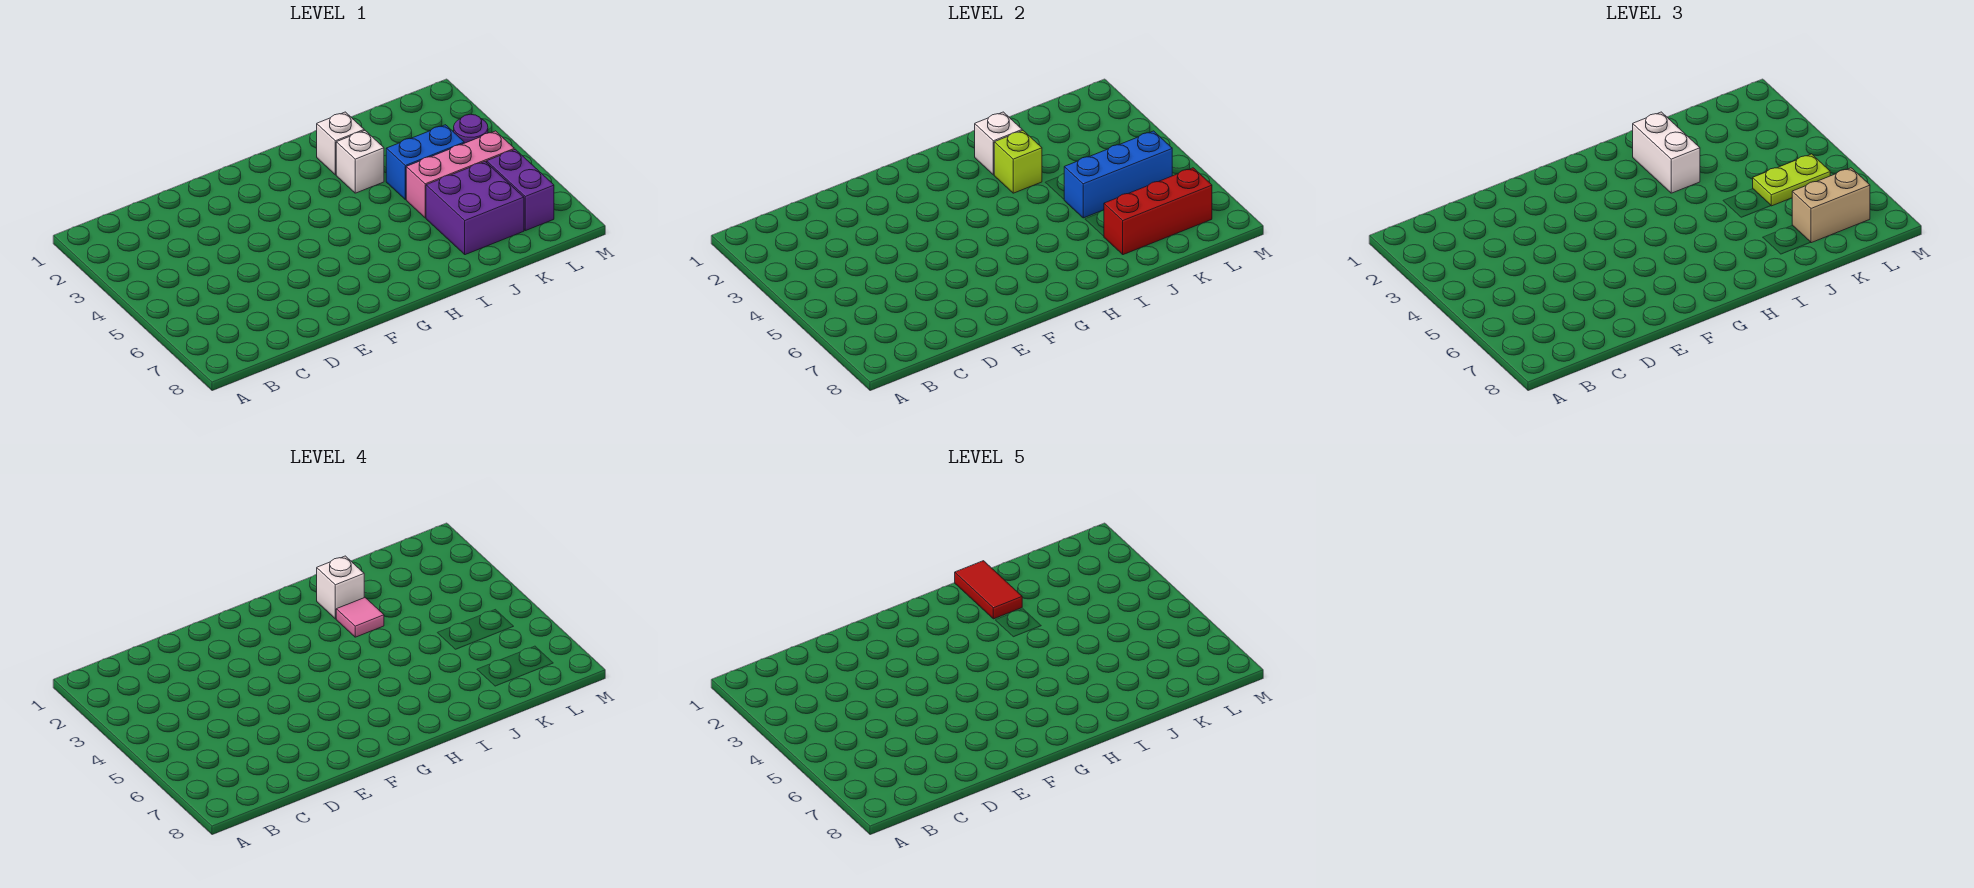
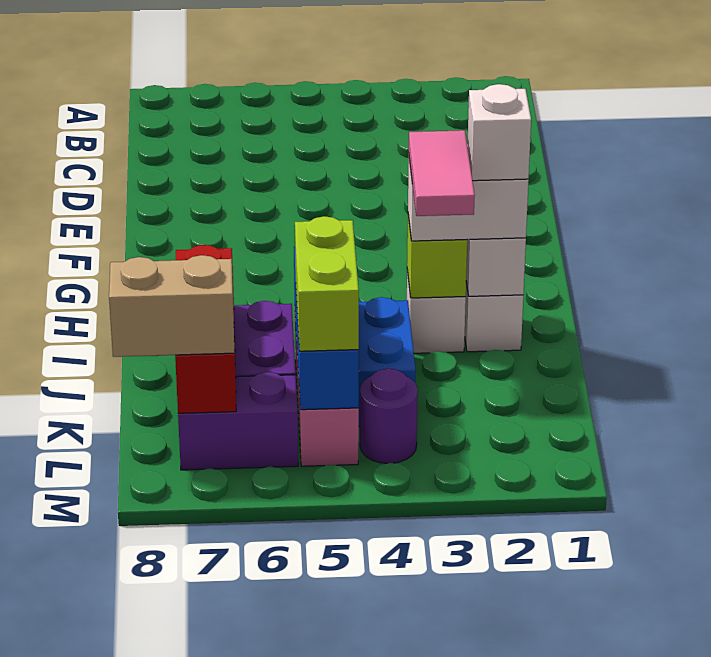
red tile I1:I2 level 5 -> none
pink tile I3 level 4 -> pink tile I3:J3 level 4
lime plate K5:L5 level 3 -> lime brick K5:L5 level 3
tan brick K7:L7 level 3 -> tan brick L7:L8 level 3

